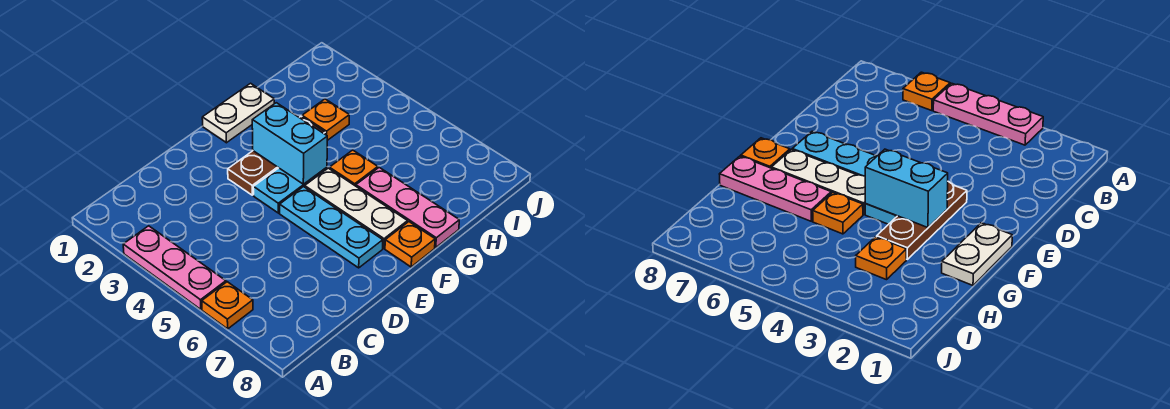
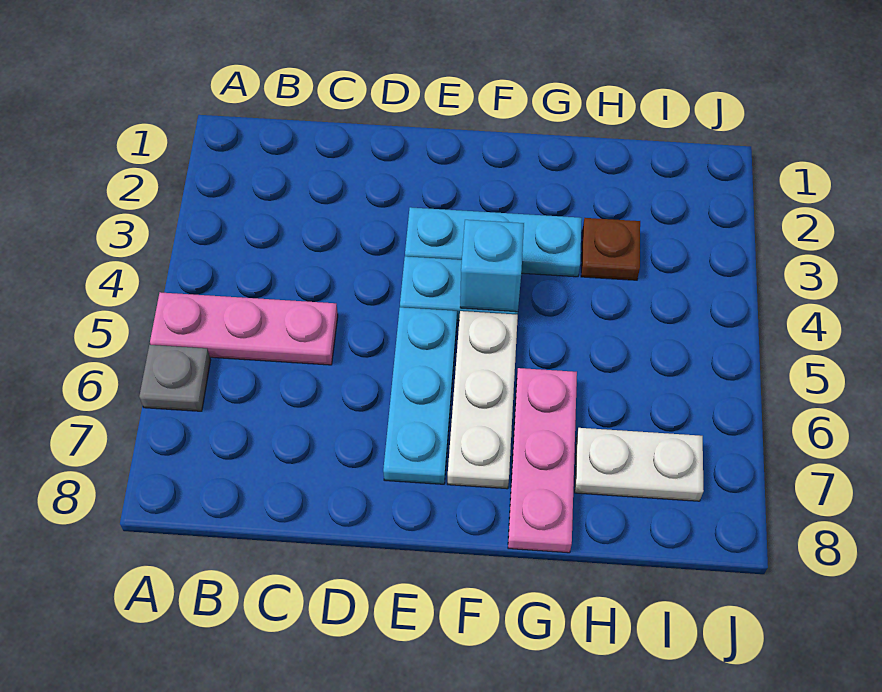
pink plate A3:A5 level 1 -> pink plate A5:C5 level 1
orange plate A6 level 1 -> grey plate A6 level 1
brown plate E3:G3 level 1 -> cyan plate E3:G3 level 1
white plate F1:G1 level 1 -> white plate H7:I7 level 1
cyan brick F3:F4 level 2 -> cyan brick F4 level 2
orange plate F8 level 1 -> none
orange plate G5 level 1 -> none
orange plate H3 level 1 -> brown plate H3 level 1

